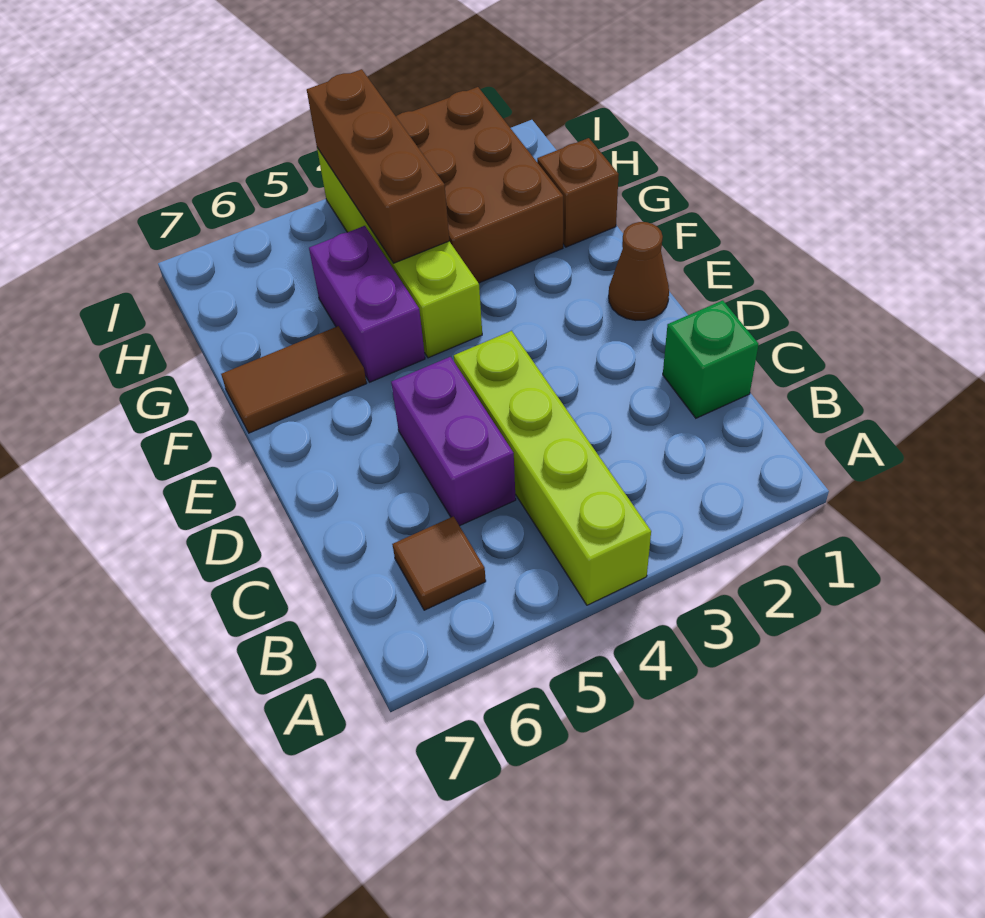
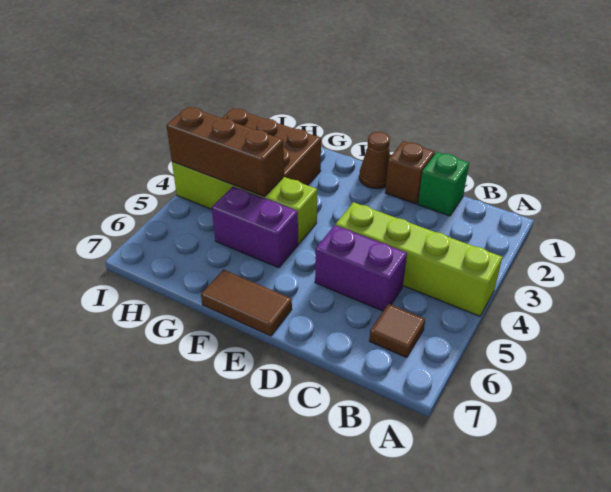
brown tile F6:F7 level 1 -> brown tile E7:F7 level 1
brown brick G1 level 1 -> brown brick D1 level 1

